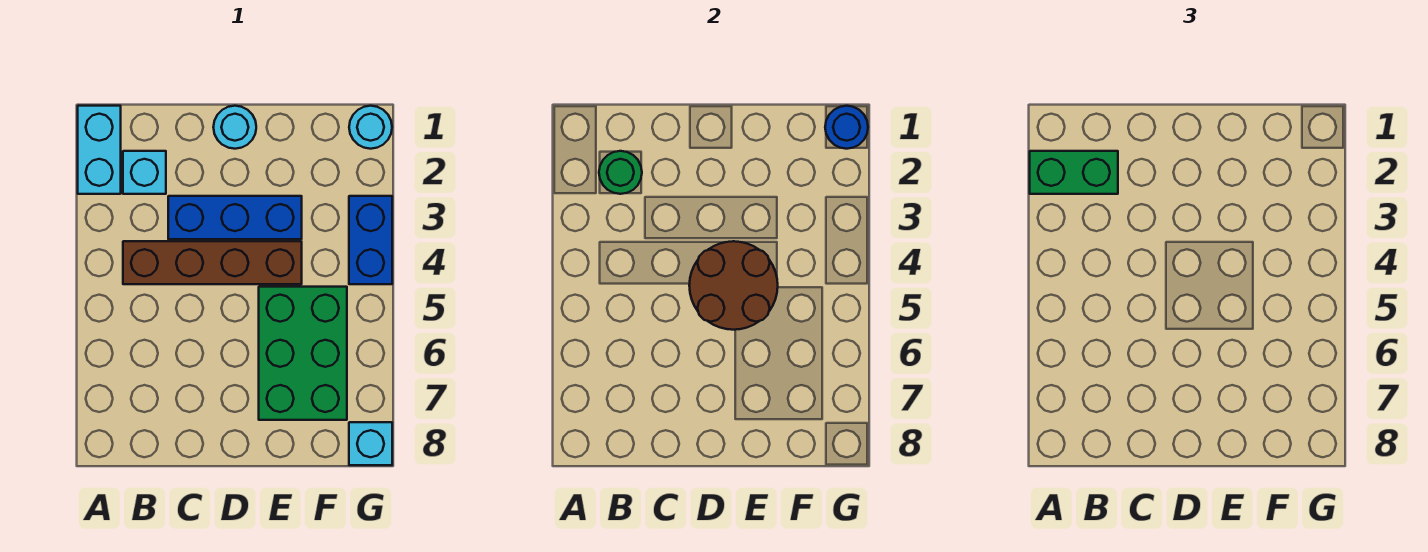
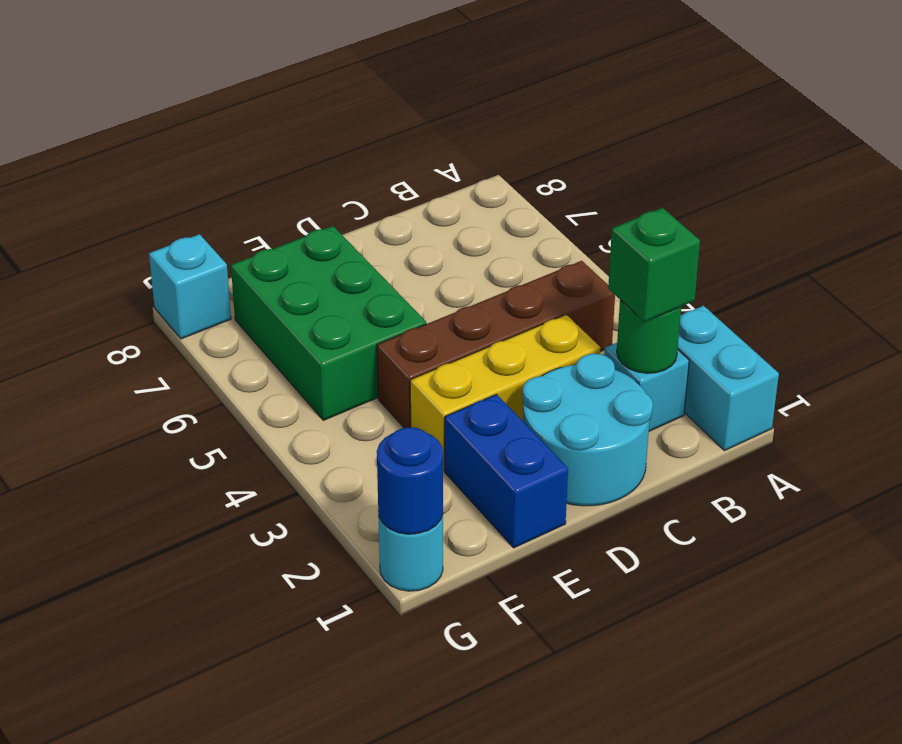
green brick A2:B2 level 3 -> green brick B2 level 3
blue brick C3:E3 level 1 -> yellow brick C3:E3 level 1
cyan round brick D1 level 1 -> cyan round brick C1:D2 level 1
brown round brick D4:E5 level 2 -> none
blue brick G3:G4 level 1 -> blue brick E1:E2 level 1

